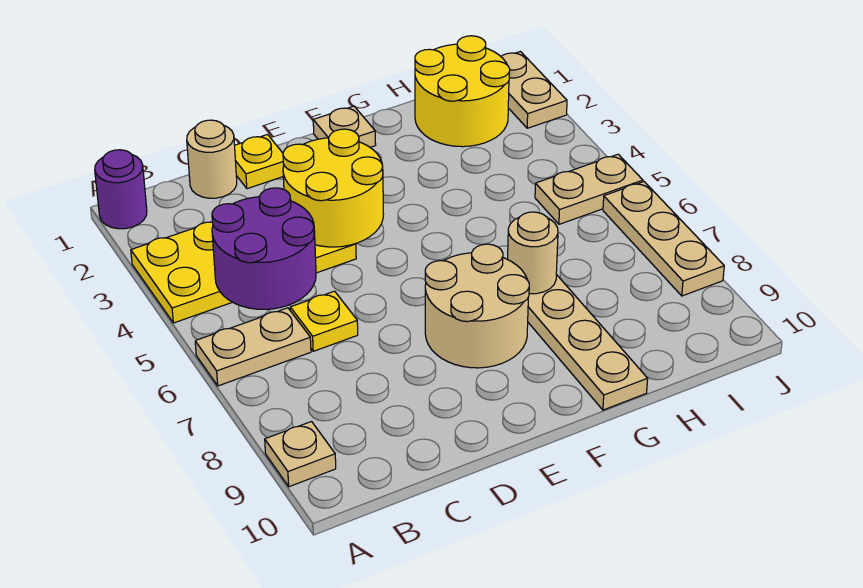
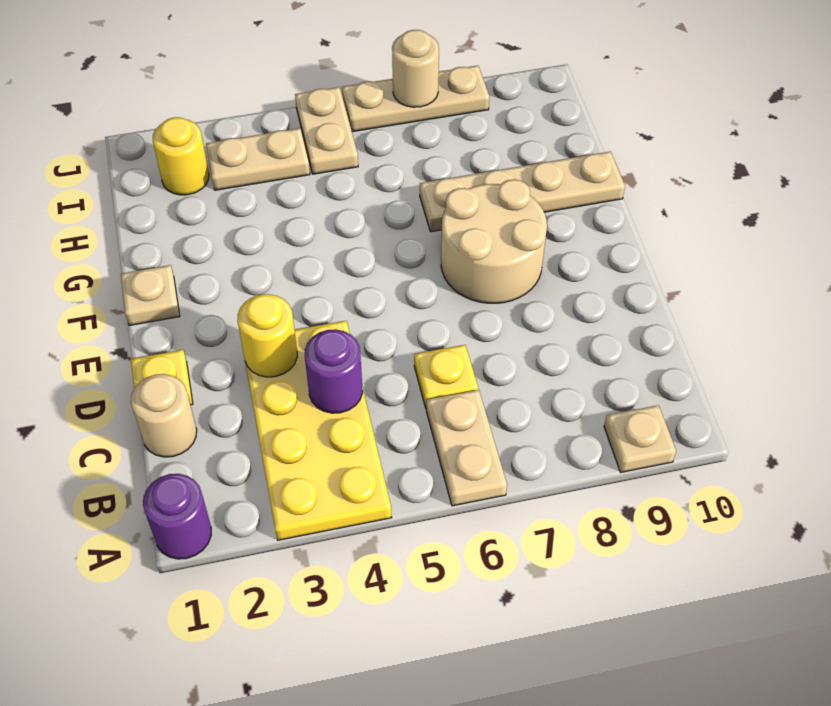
purple round brick B4:C5 level 2 -> purple round brick C4 level 2
yellow round brick D3:E4 level 2 -> yellow round brick D3 level 2
tan round brick G7 level 2 -> tan round brick J7 level 2
yellow round brick H1:I2 level 1 -> yellow round brick I2 level 1
tan plate J1:J2 level 1 -> tan plate I3:I4 level 1

